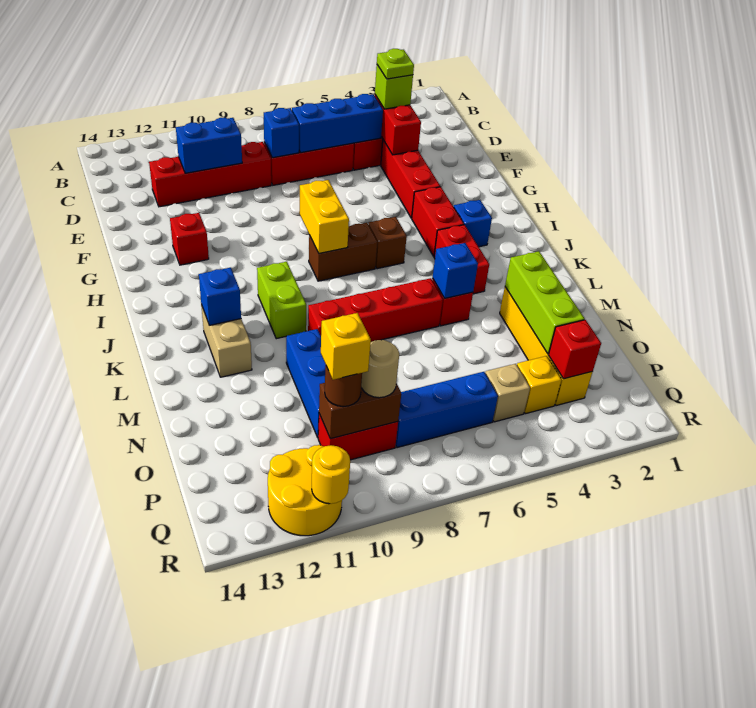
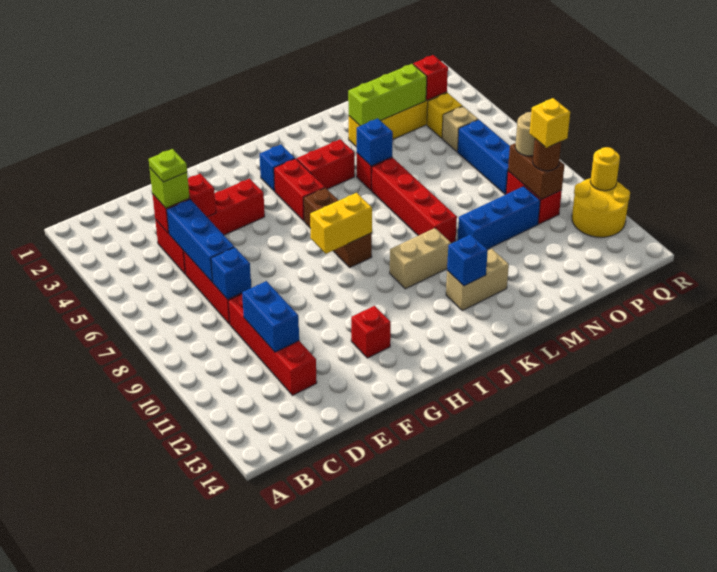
red brick H4:I4 level 1 -> red brick I4:I5 level 1
lime brick J10:K10 level 1 -> tan brick J10:K10 level 1

